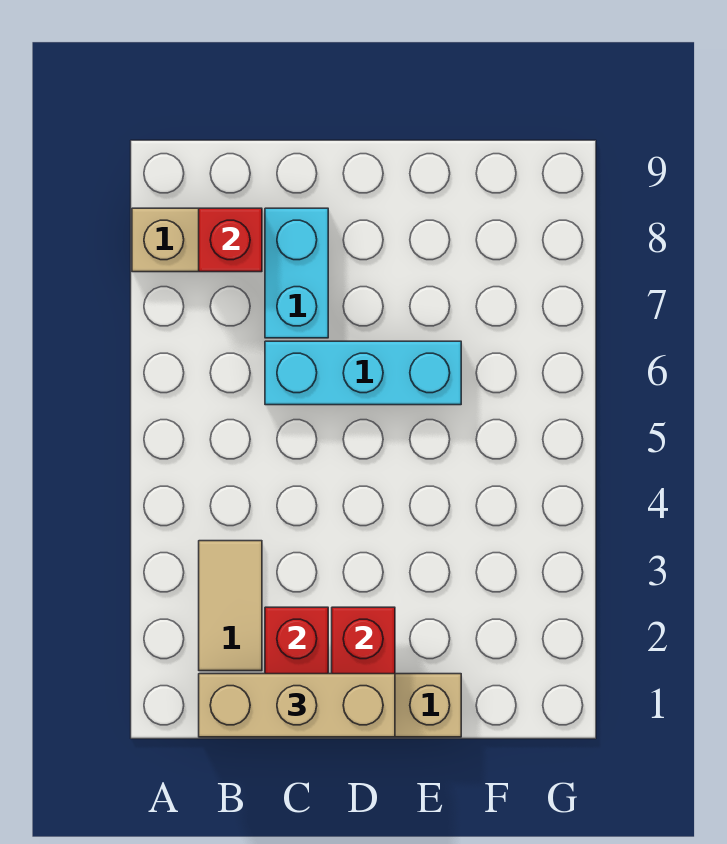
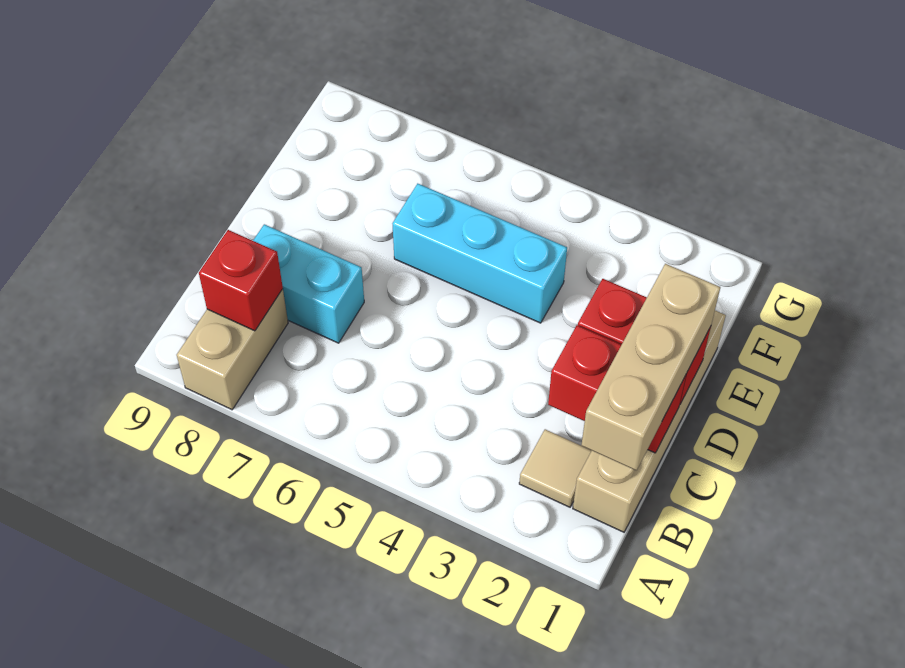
tan tile B2:B3 level 1 -> tan tile B2 level 1
cyan brick C6:E6 level 1 -> cyan brick E4:E6 level 1

